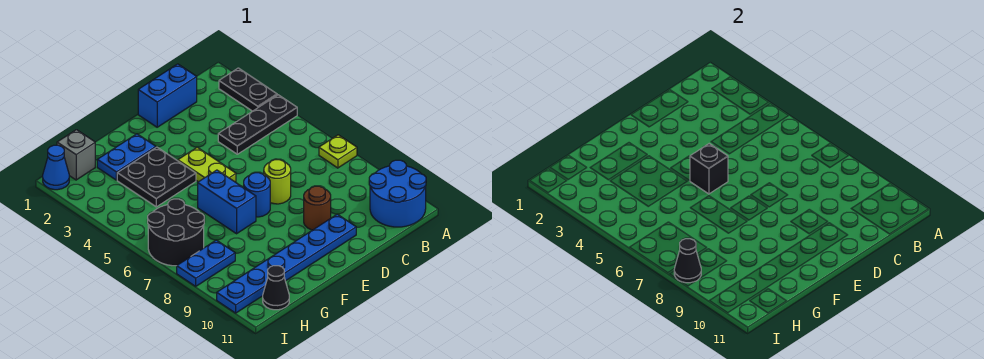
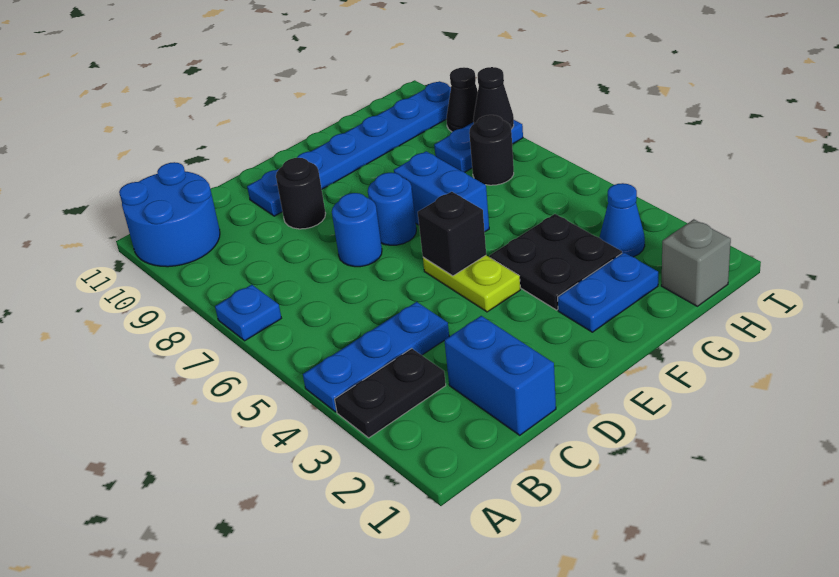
black plate A2:A3 level 1 -> black plate A3:B3 level 1
black plate A4:C4 level 1 -> blue plate A4:C4 level 1
lime plate A7 level 1 -> blue plate A7 level 1
blue brick C1:D1 level 1 -> blue brick C1:C2 level 1
lime round brick D7 level 1 -> blue round brick D7 level 1
brown round brick D9 level 1 -> black round brick D9 level 1
black round brick H6:I7 level 1 -> black round brick H7 level 1
black cone H11 level 1 -> black cone I9 level 1
blue cone I1 level 1 -> blue cone H3 level 1

